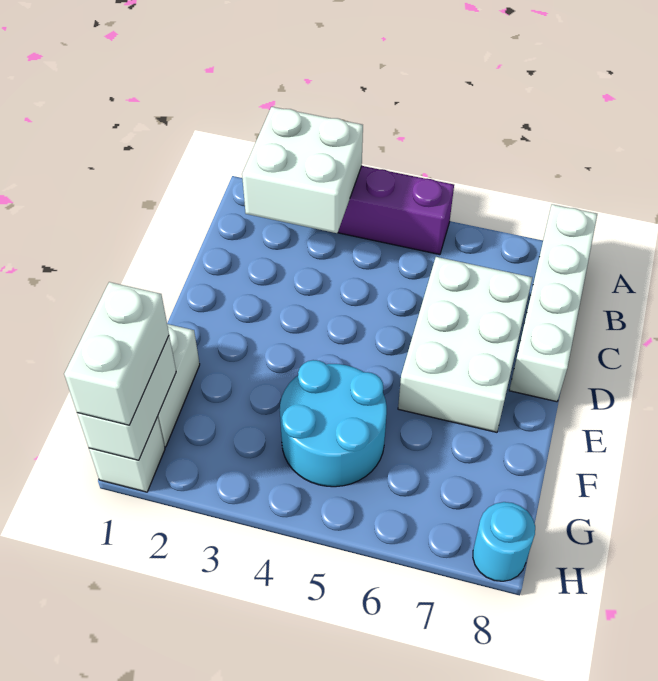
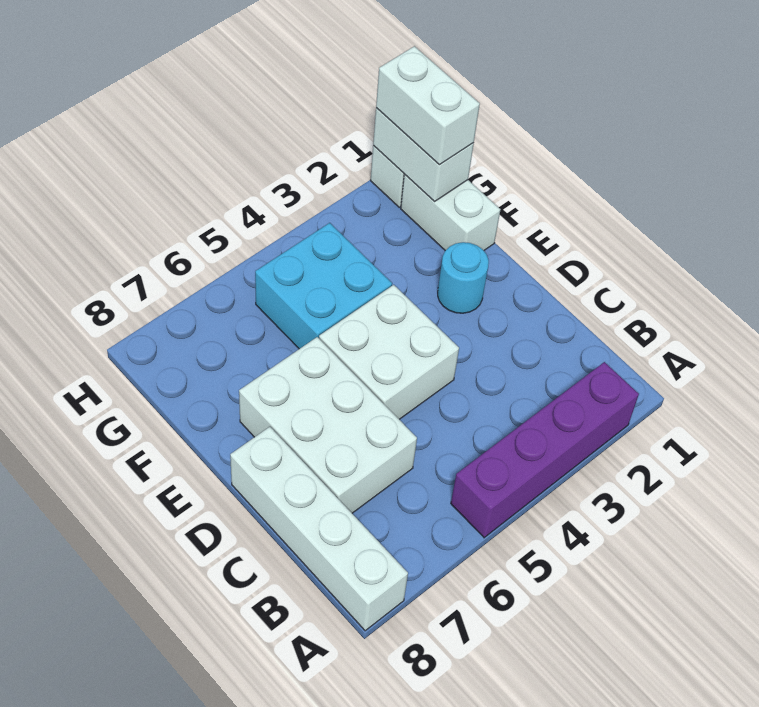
white brick A2:B3 level 2 -> white brick D4:E5 level 1
cyan round brick F4:G5 level 1 -> cyan brick F4:G5 level 1
cyan round brick H8 level 1 -> cyan round brick E2 level 1

